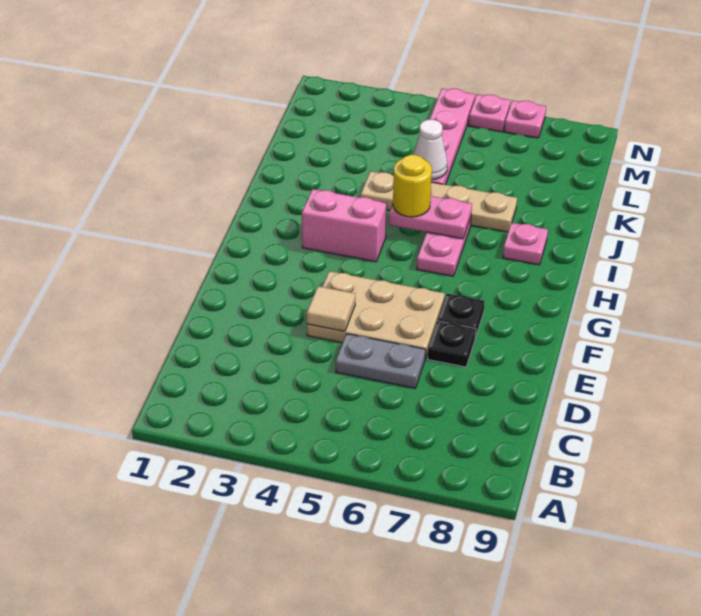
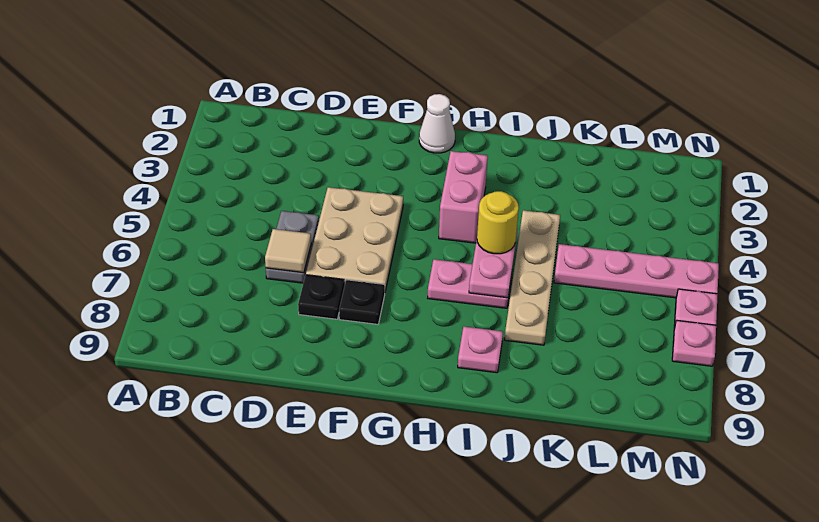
tan tile E4 level 2 -> tan tile D6 level 2
white cone K5 level 2 -> white cone G1 level 1

